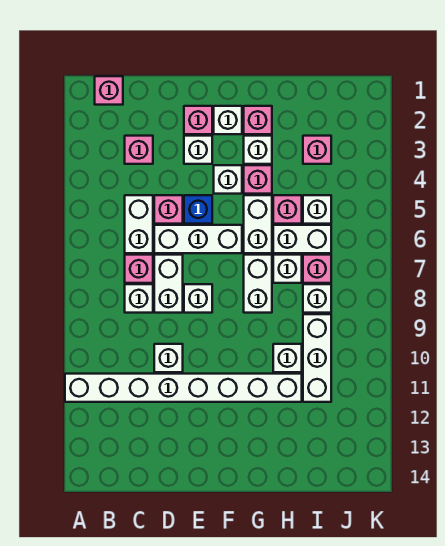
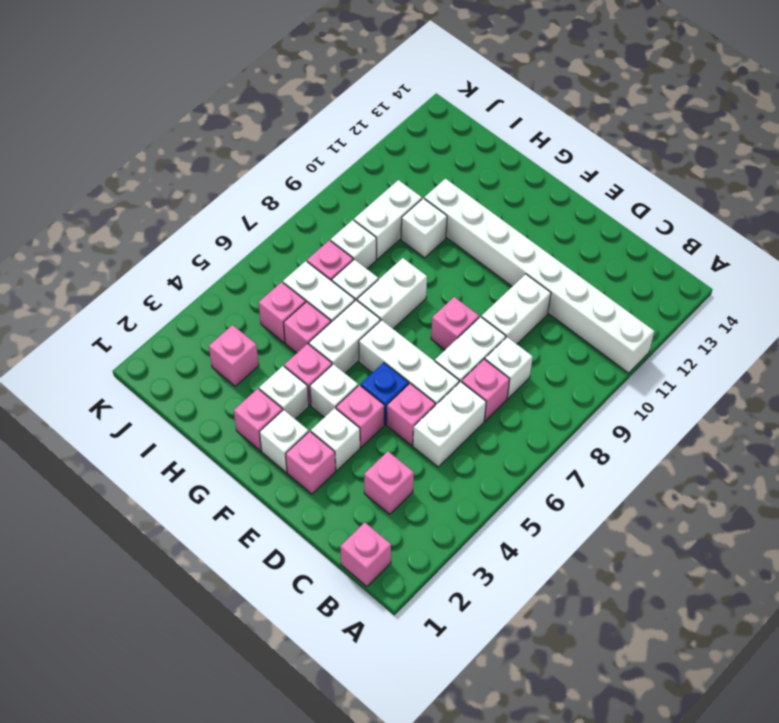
white brick D10 level 1 -> white brick D9:D10 level 1
none -> pink brick E4 level 1
white brick E8 level 1 -> pink brick E8 level 1
white brick I5 level 1 -> pink brick I5 level 1
white brick I9:I11 level 1 -> white brick I9:I10 level 1

